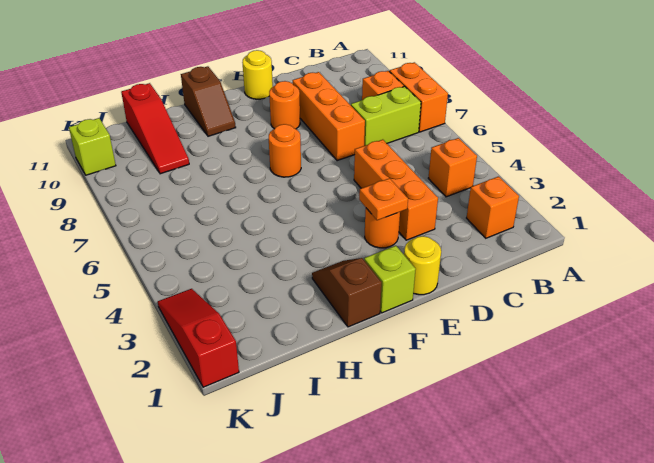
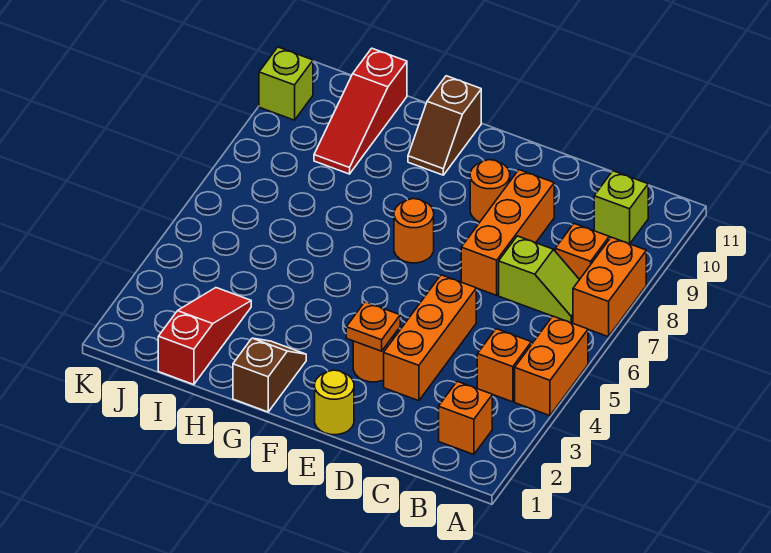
none -> orange brick A4:A5 level 1
lime brick B7:C7 level 1 -> lime slope B7:C7 level 1 top C
yellow round brick E11 level 1 -> none
lime brick F1 level 1 -> lime brick B10 level 1
red slope K1:K3 level 1 top 1 -> red slope I1:I3 level 1 top 1

